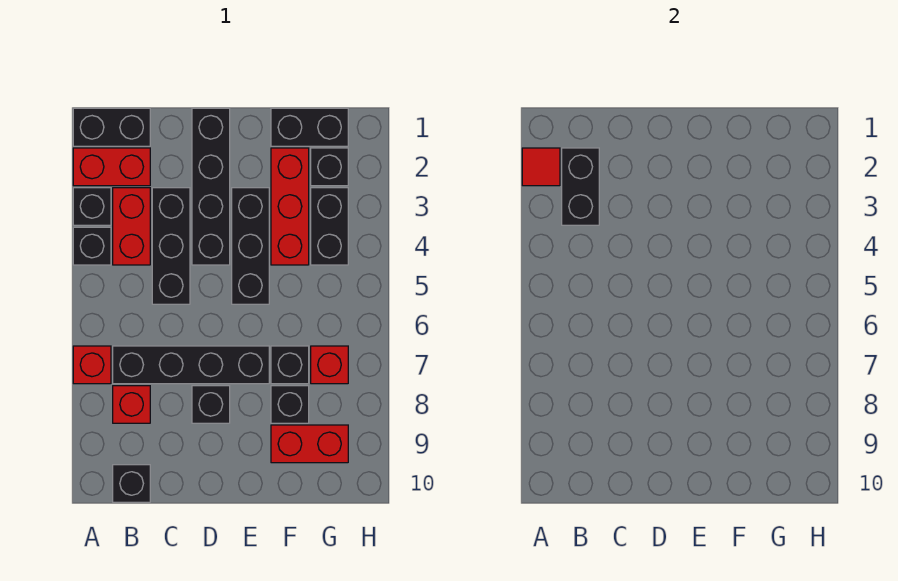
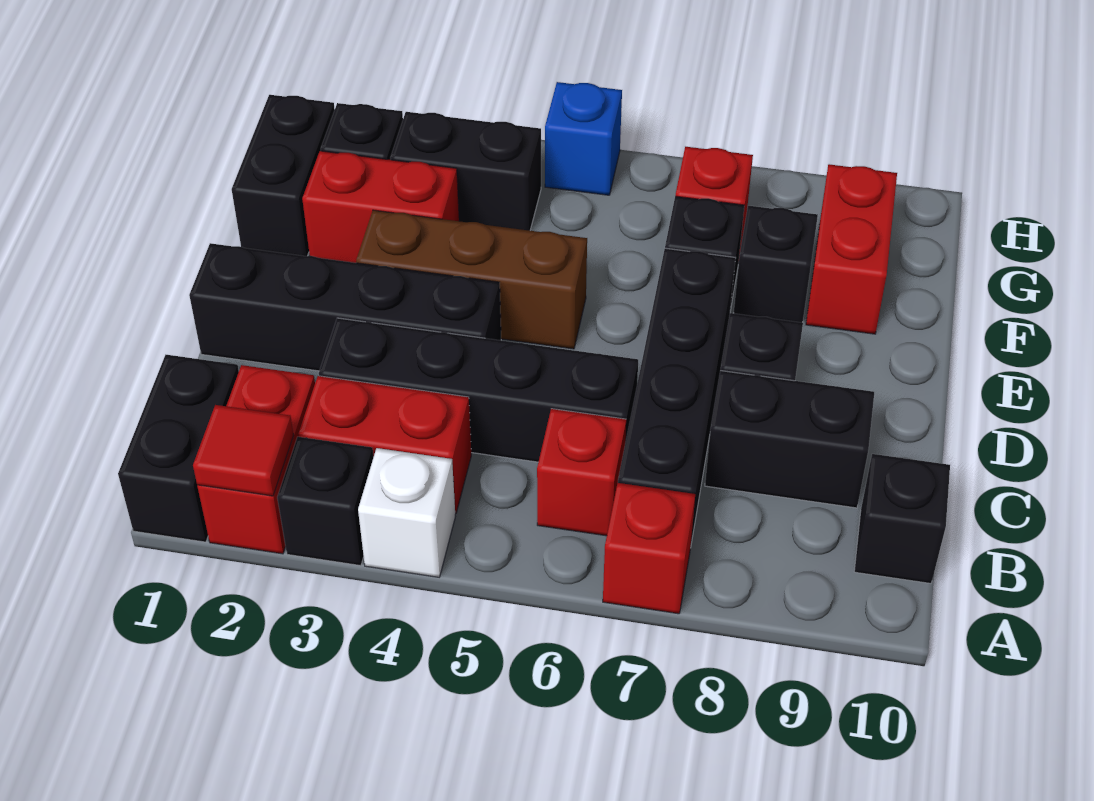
black brick A4 level 1 -> white brick A4 level 1
black brick B2:B3 level 2 -> black brick C8:C9 level 1
red brick B8 level 1 -> red brick B6 level 1
black brick C3:C5 level 1 -> black brick C3:C6 level 1
black brick E3:E5 level 1 -> brown brick E3:E5 level 1
red brick F2:F4 level 1 -> red brick F2:F3 level 1
none -> blue brick H5 level 1

